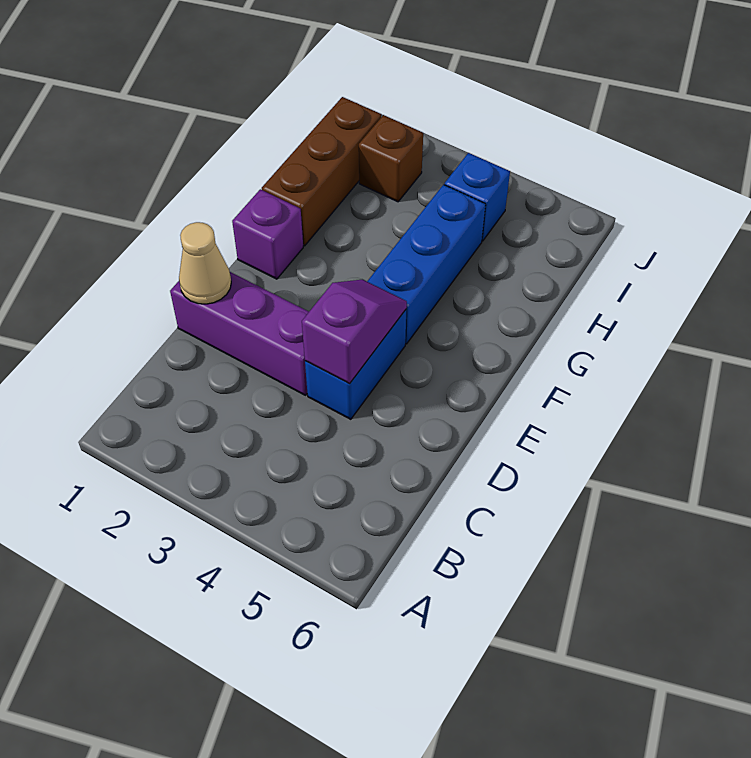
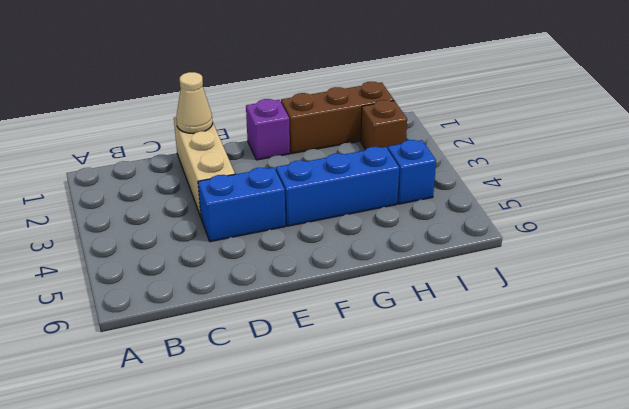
purple brick D1:D3 level 1 -> tan brick D1:D3 level 1
purple slope D4:E4 level 2 top D -> none

